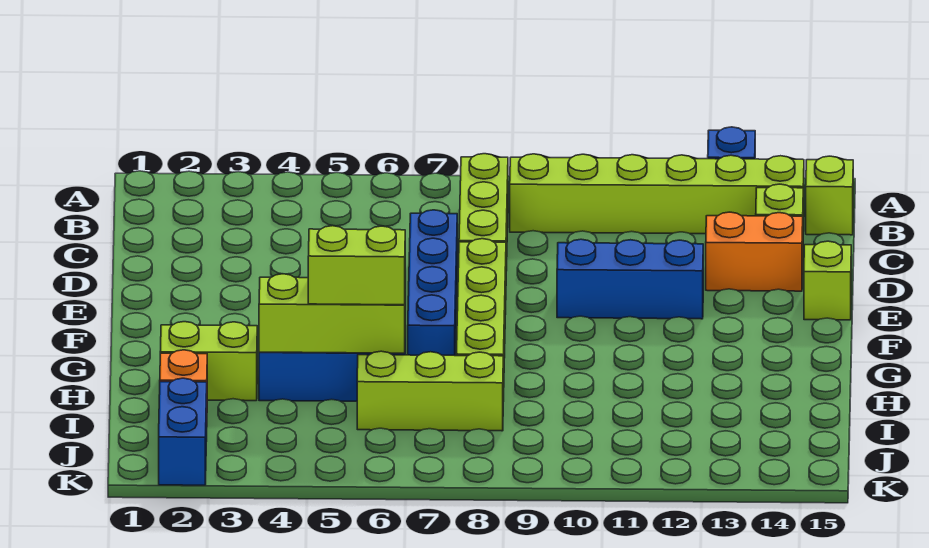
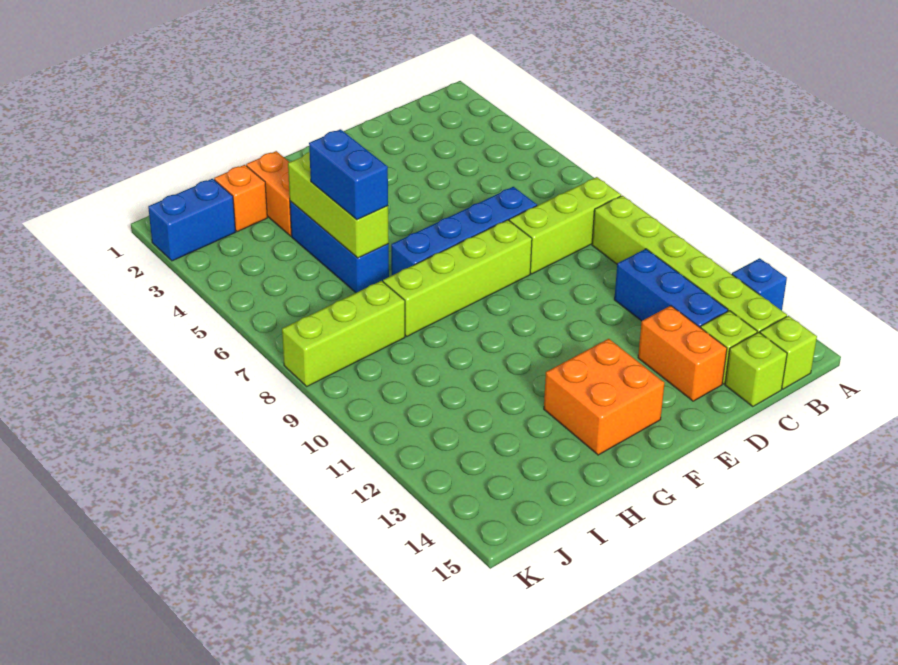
blue brick E10:E12 level 1 -> blue brick C11:C13 level 1
lime brick E15 level 1 -> lime brick C15 level 1
none -> orange brick F13:G14 level 1
lime brick H2:H3 level 1 -> orange brick H2:H3 level 1
lime brick H5:H6 level 3 -> blue brick H5:H6 level 3
lime brick I6:I8 level 1 -> lime brick I8:K8 level 1

